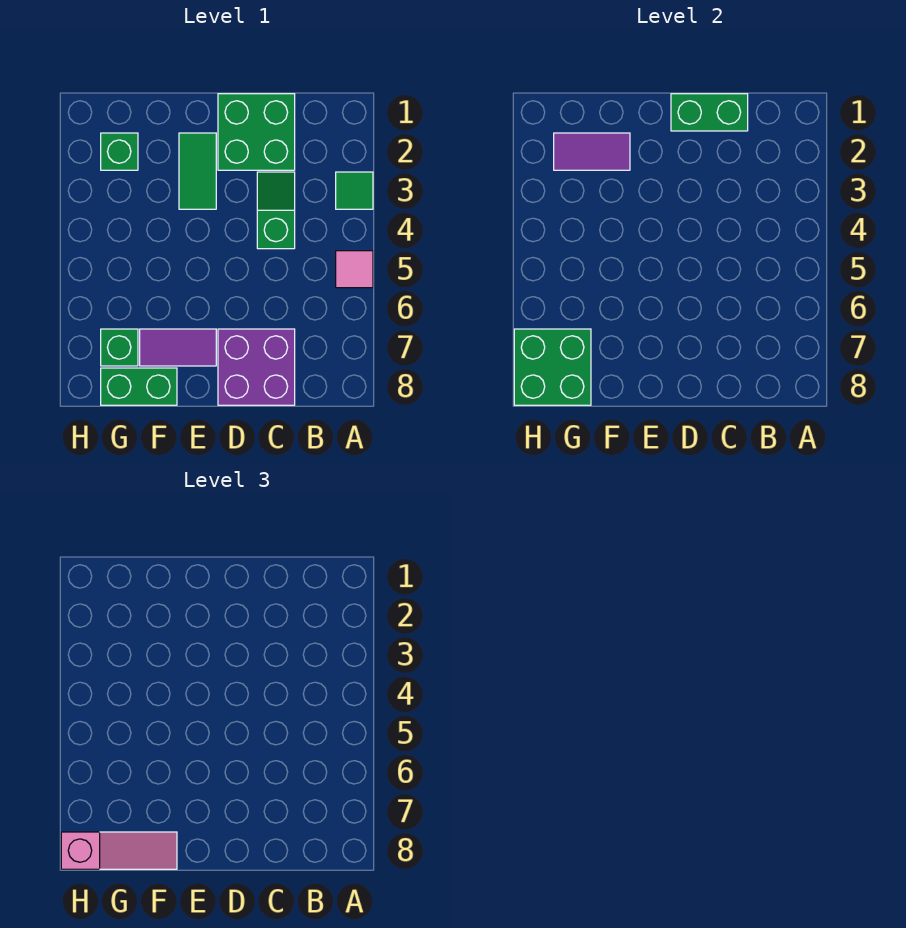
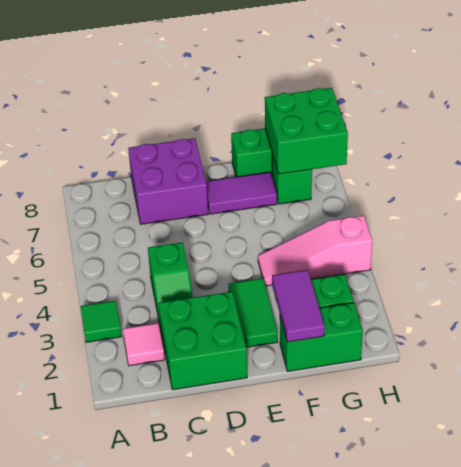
pink tile A5 level 1 -> pink tile B2 level 1
green brick C1:D1 level 2 -> green brick F1:G1 level 1
purple tile F2:G2 level 2 -> purple tile F1:F2 level 2
pink slope F8:H8 level 3 top H -> pink slope F4:H4 level 1 top H

